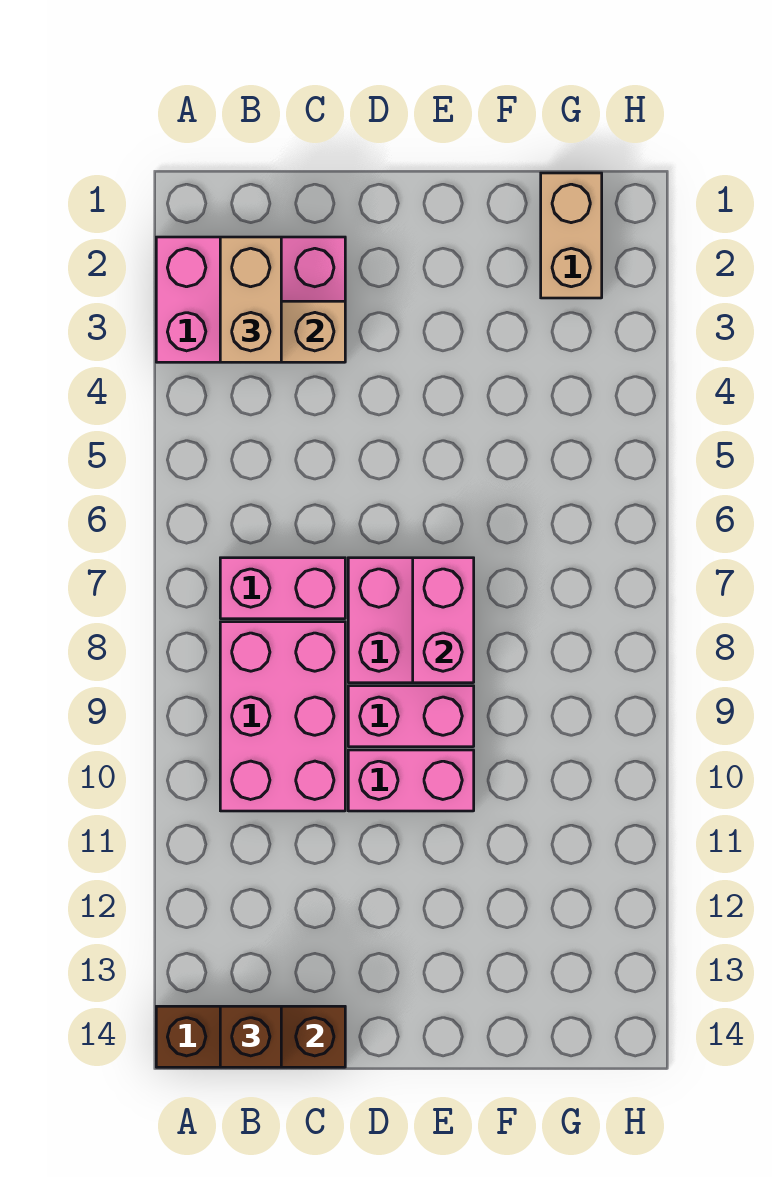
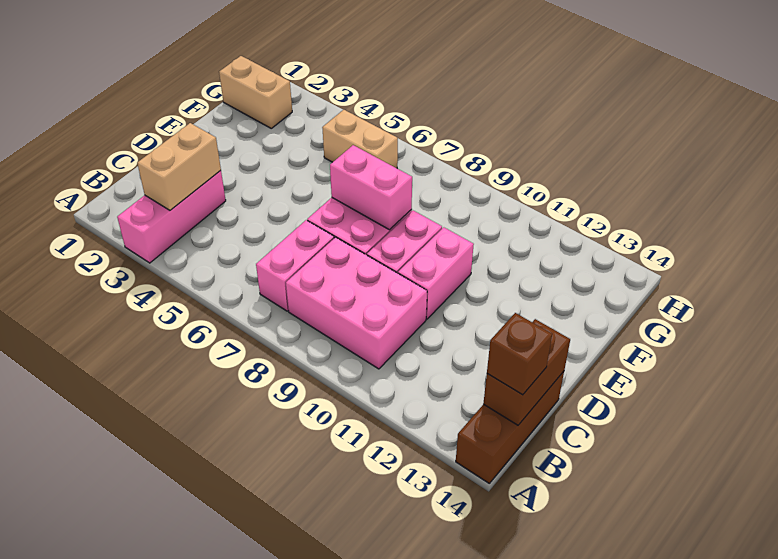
pink brick A2:C3 level 1 -> pink brick A3:C3 level 1
tan brick B2:B3 level 3 -> tan brick G5:G6 level 1

